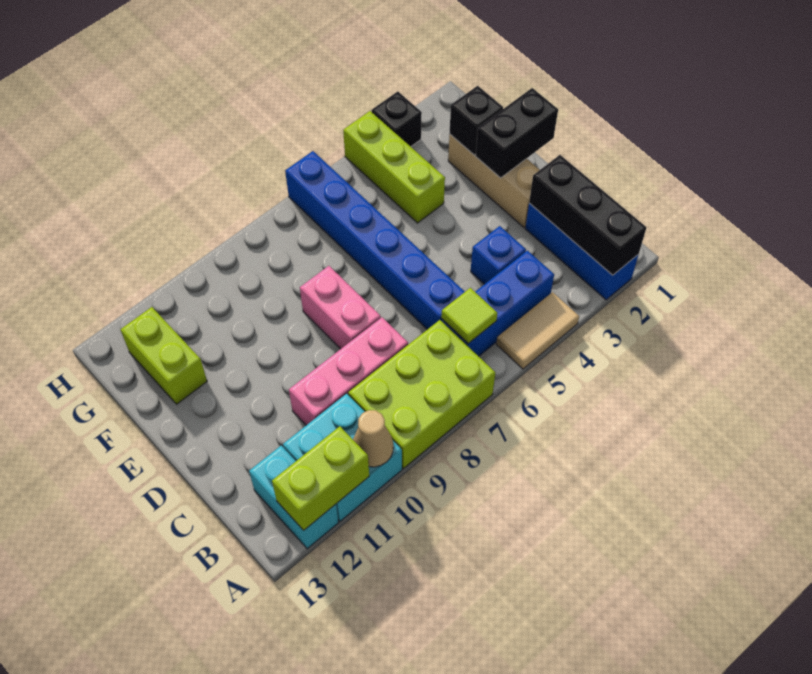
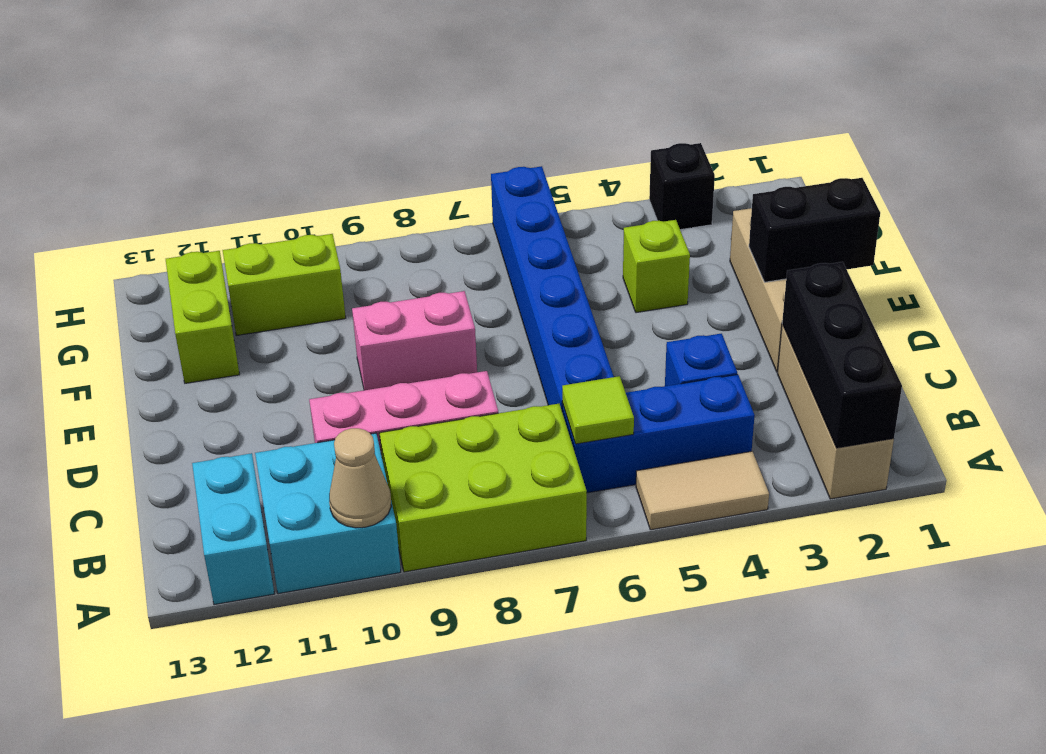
blue brick A2:C2 level 1 -> tan brick A2:C2 level 1
lime brick A11:A12 level 2 -> lime brick G10:G11 level 1
pink brick D8:E8 level 1 -> pink brick E8:E9 level 1
black brick F2 level 2 -> none
lime brick F4:H4 level 1 -> lime brick F4 level 1

